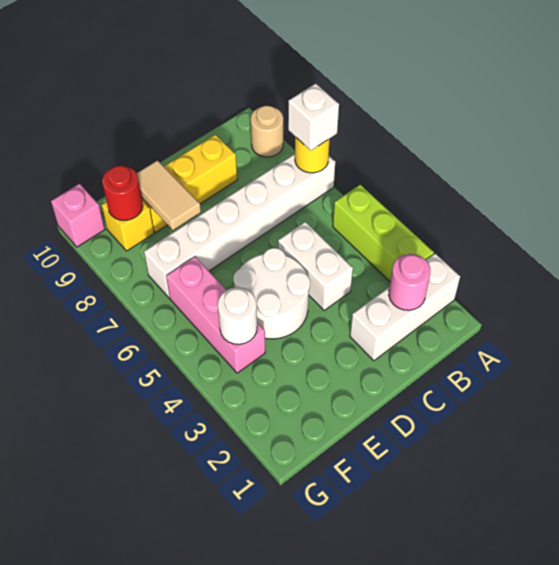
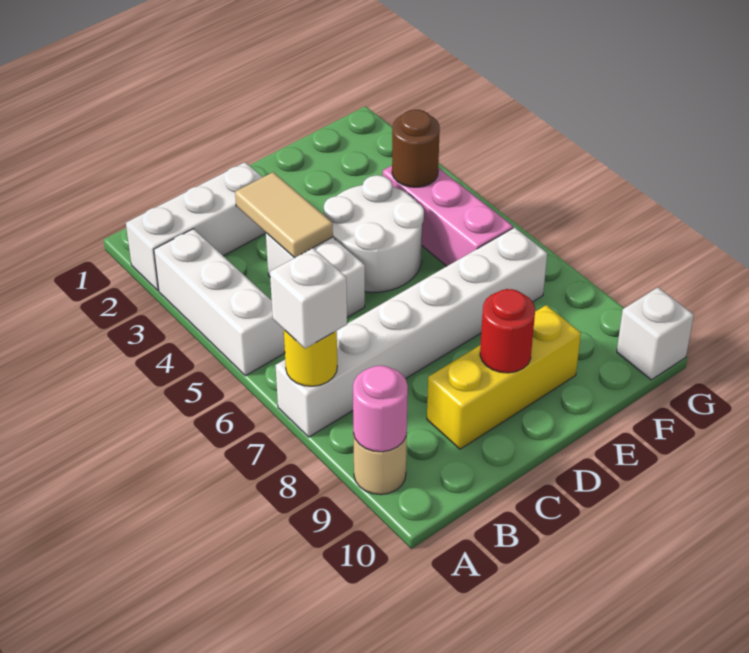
lime brick A3:A5 level 1 -> white brick A3:A5 level 1
pink round brick B2 level 2 -> pink round brick A9 level 2
tan tile E8:E9 level 2 -> tan tile C3:C4 level 2
white round brick F4 level 2 -> brown round brick F4 level 2
yellow brick F9 level 1 -> none
red round brick F9 level 2 -> red round brick D9 level 2
pink brick G10 level 1 -> white brick G10 level 1

